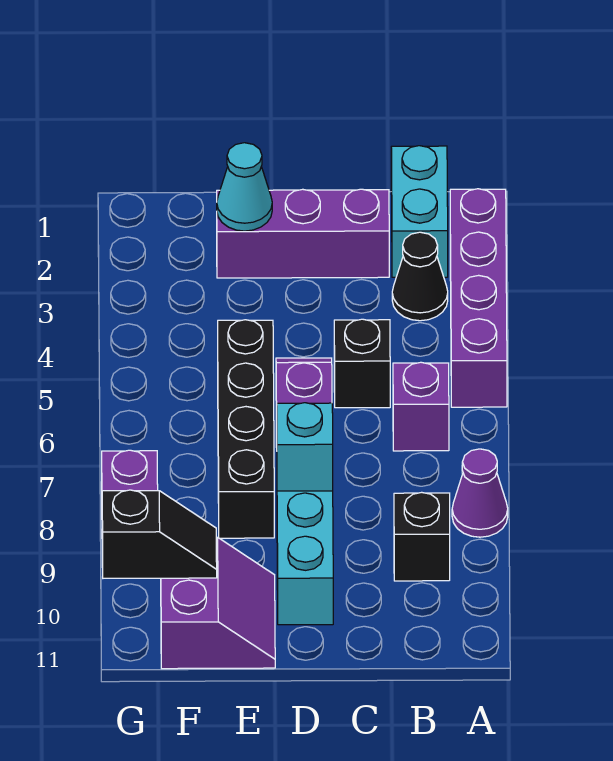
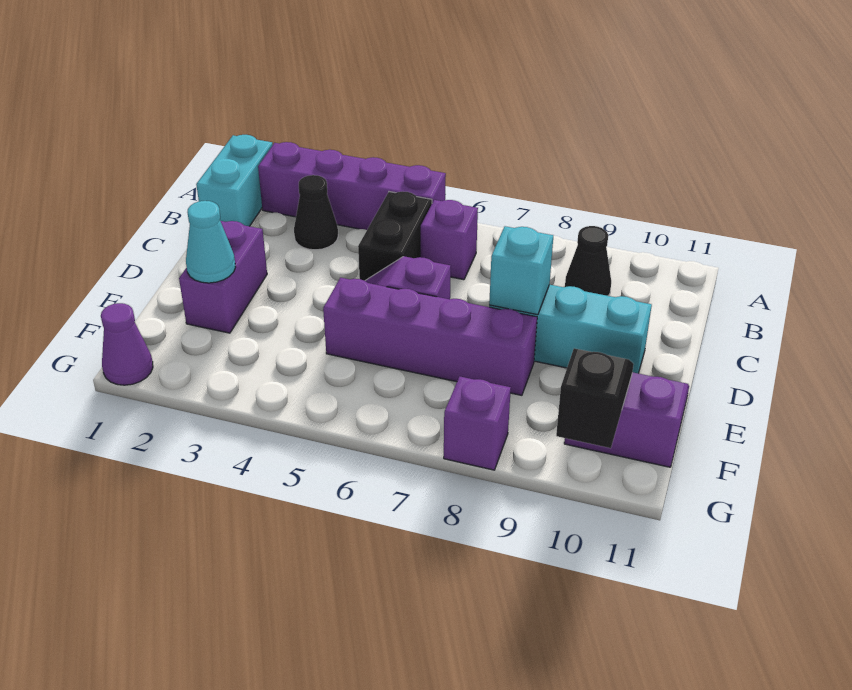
purple cone A8 level 1 -> purple cone G1 level 1
cyan brick B1:B2 level 1 -> cyan brick A1:B1 level 1
black brick B9 level 1 -> black cone B9 level 1
purple brick C2:E2 level 1 -> purple brick D2:E2 level 1
black brick C5 level 1 -> black brick B5:C5 level 1
black brick E5:E8 level 1 -> purple brick E5:E8 level 1

